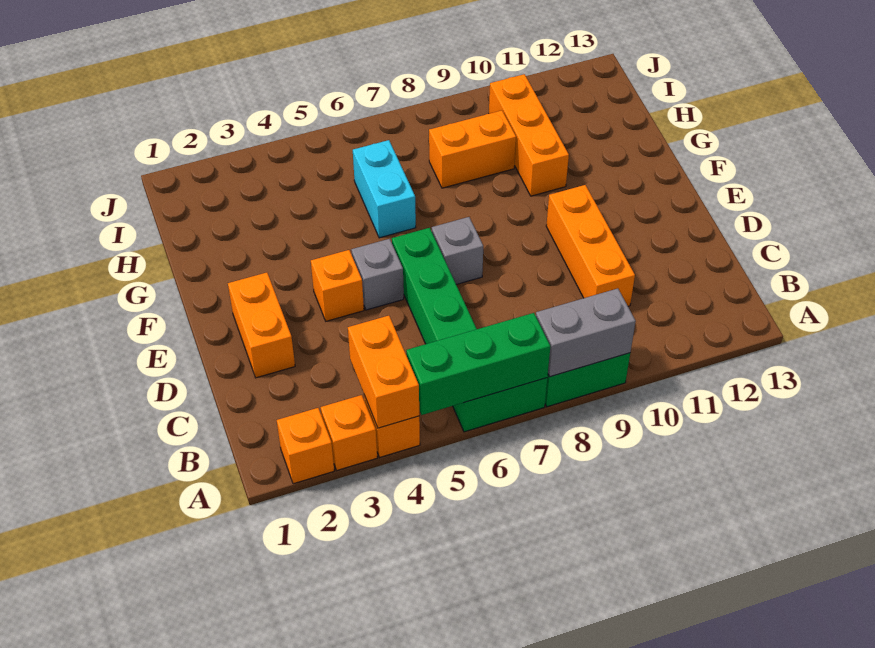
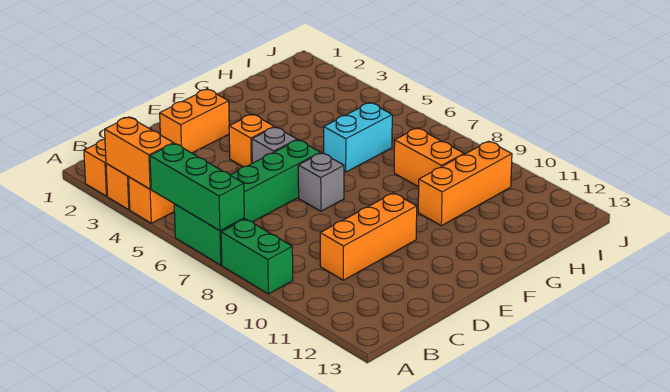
orange brick A4:B4 level 2 -> orange brick A3:A4 level 2
grey brick A8:A9 level 2 -> none

